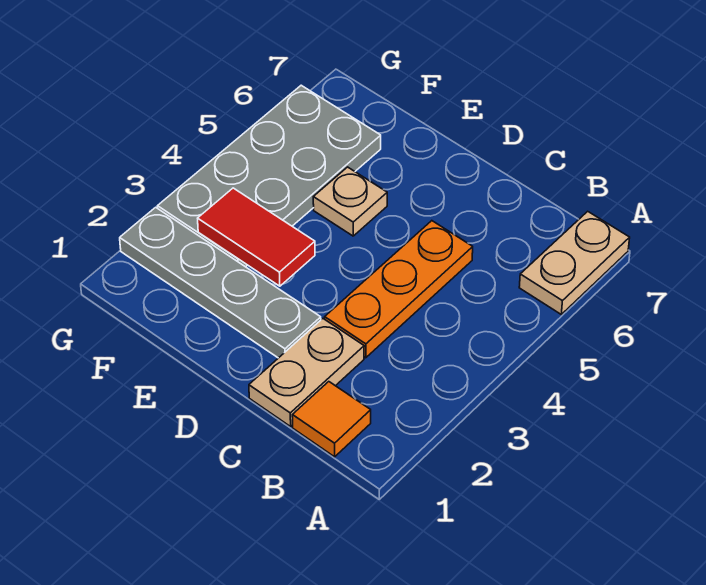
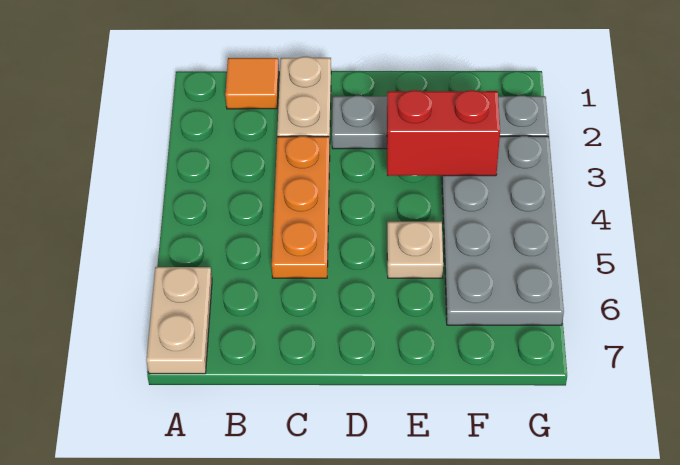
red tile E3:F3 level 2 -> red brick E3:F3 level 2

